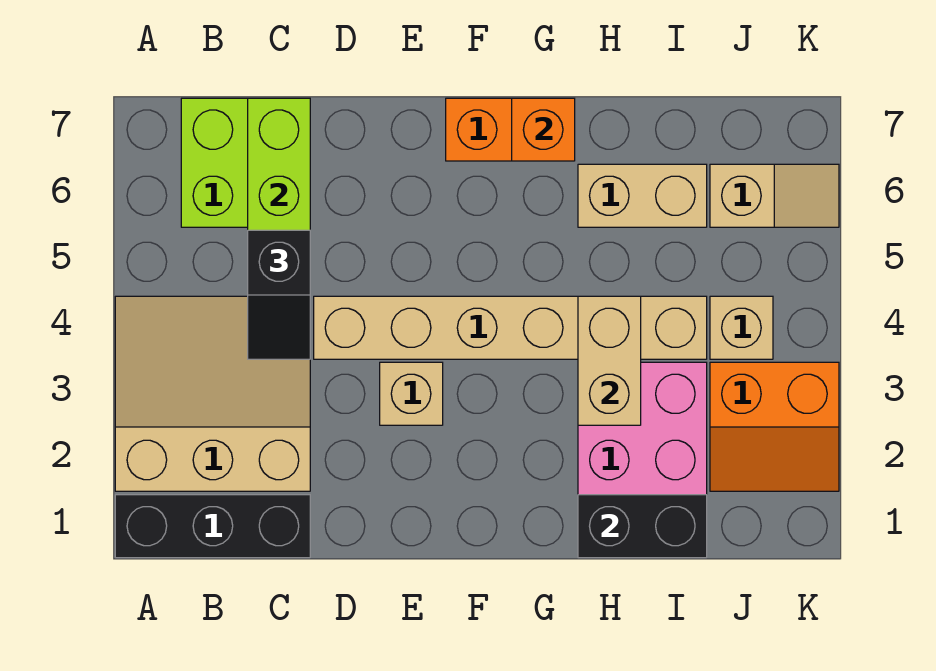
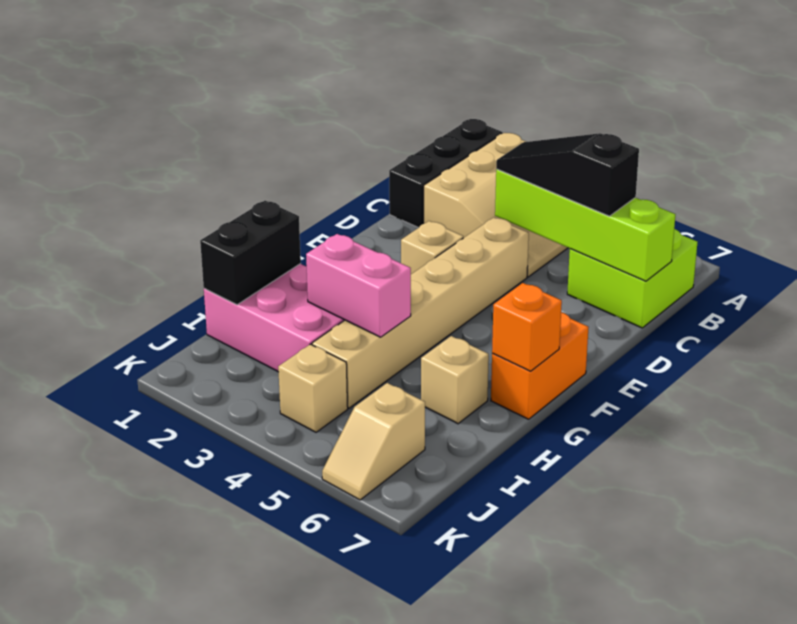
black slope C4:C5 level 3 top 5 -> black slope C4:C6 level 3 top 6
tan brick H3:H4 level 2 -> pink brick H3:H4 level 2
tan brick H6:I6 level 1 -> tan brick H6 level 1
orange slope J2:K3 level 1 top 3 -> none

